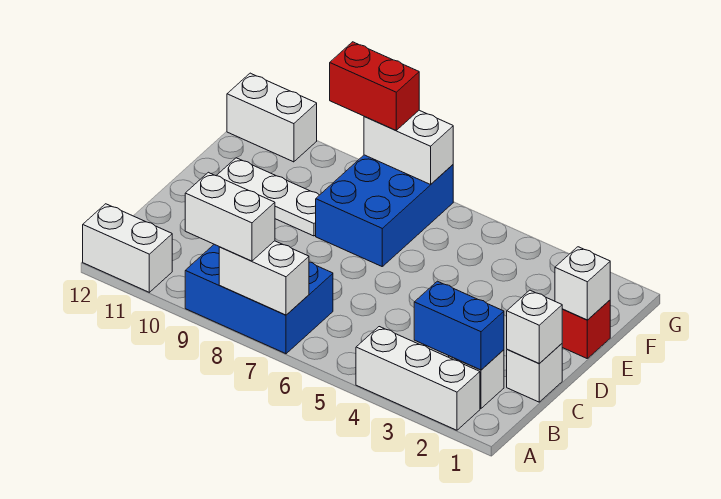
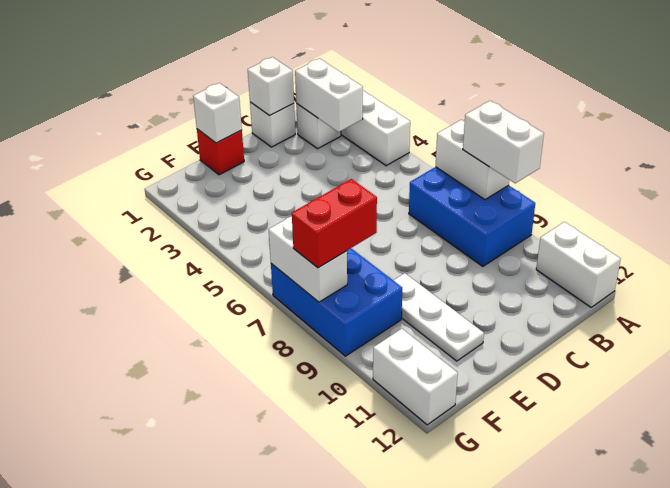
blue brick B2:B3 level 2 -> white brick B2:B3 level 2
blue brick E7:G8 level 1 -> blue brick F7:G9 level 1
red brick G8:G9 level 3 -> red brick F8:G8 level 3

